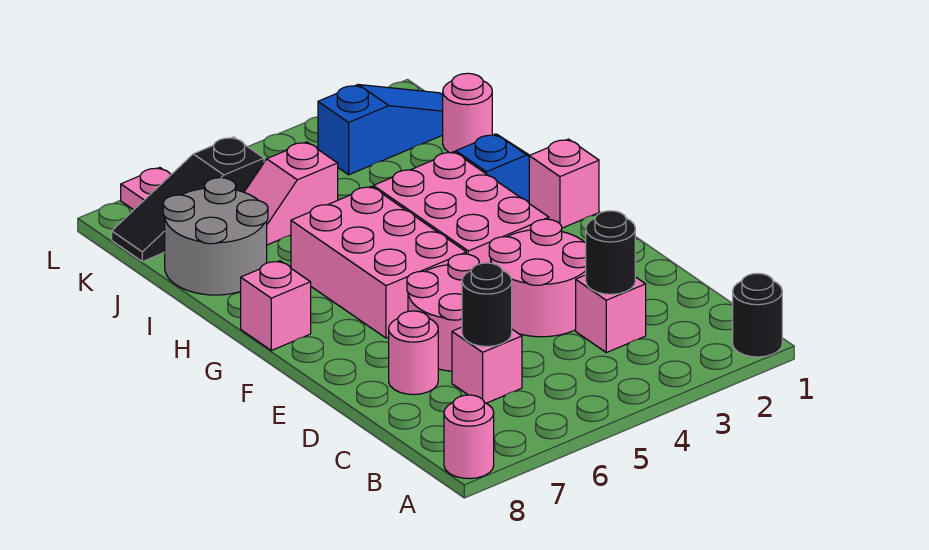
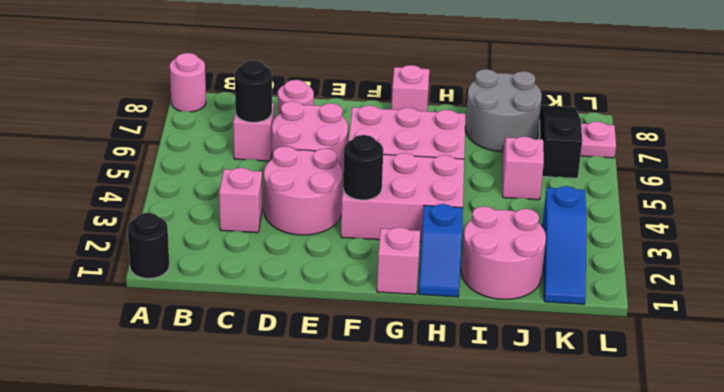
black round brick C3 level 2 -> black round brick F3 level 2
pink round brick J1 level 1 -> pink round brick I1:J2 level 1

